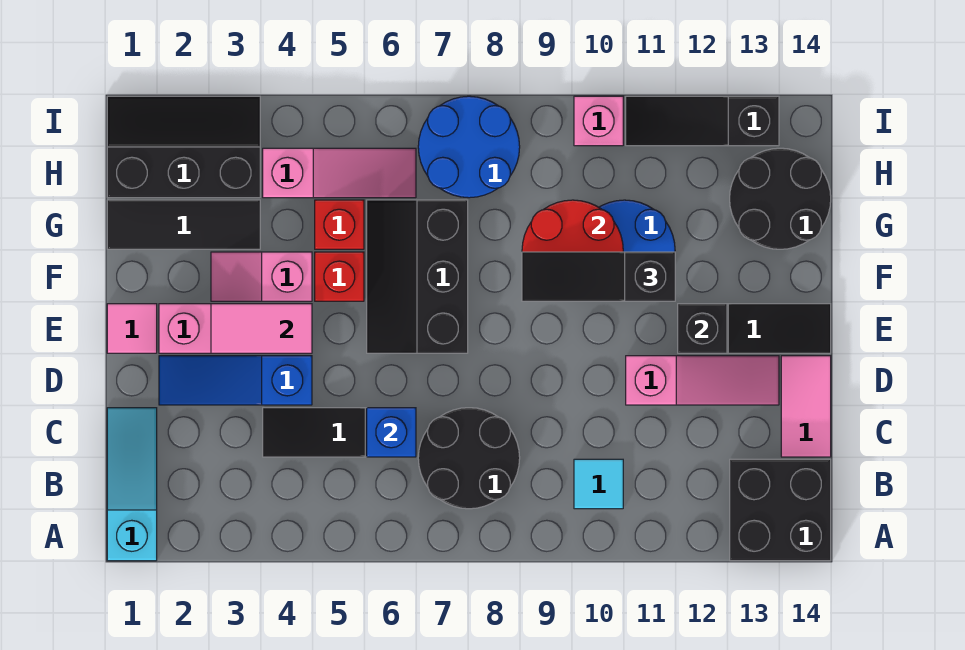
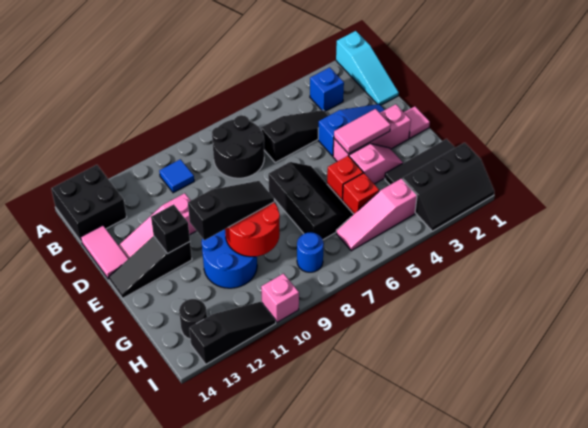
cyan tile B10 level 1 -> blue tile B10 level 1
blue brick C6 level 2 -> blue brick B3 level 1
black round brick G13:H14 level 1 -> black round brick H13 level 1
blue round brick H7:I8 level 1 -> blue round brick H8 level 1

